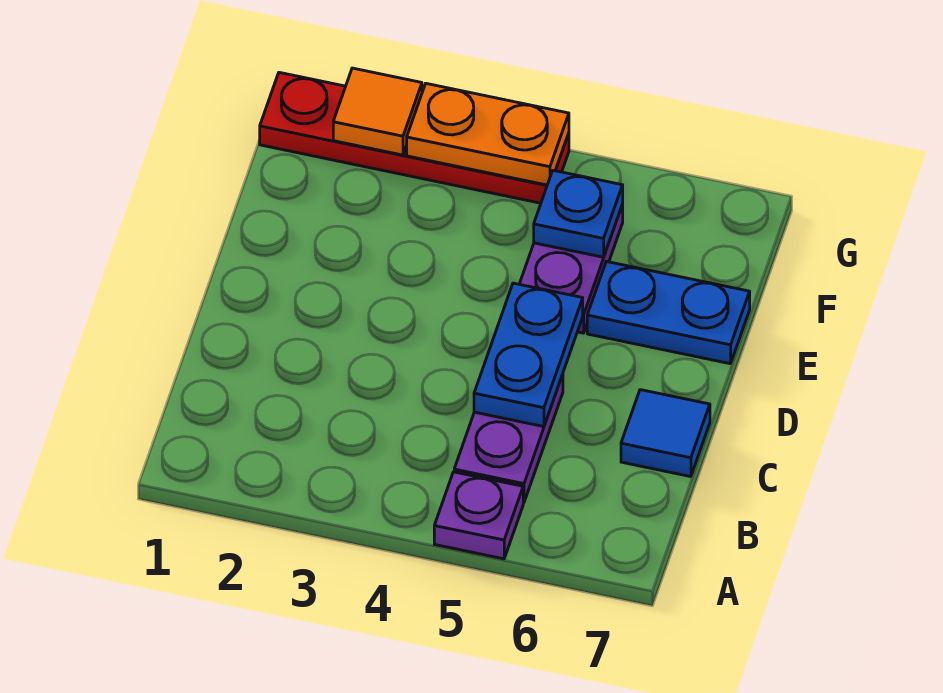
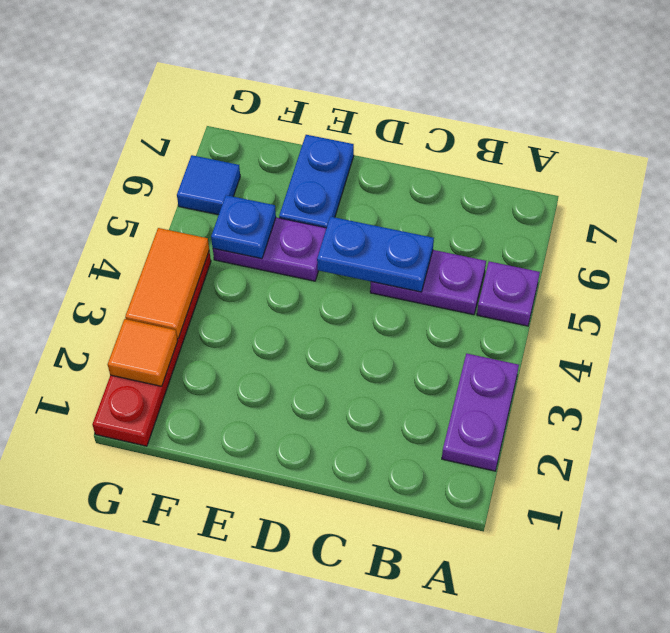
none -> purple plate A2:A3 level 1
blue tile C7 level 1 -> blue tile G6 level 1
orange plate G3:G4 level 2 -> orange tile G3:G4 level 2

